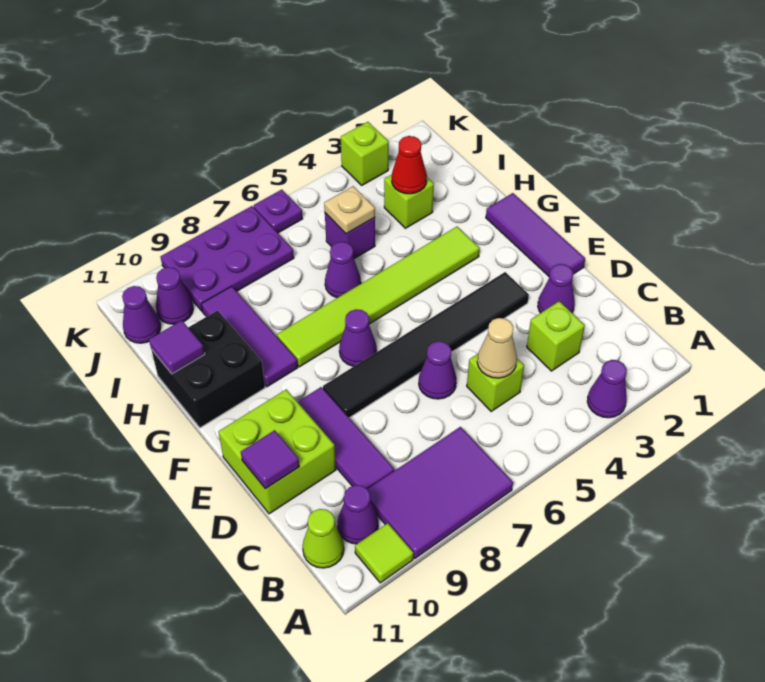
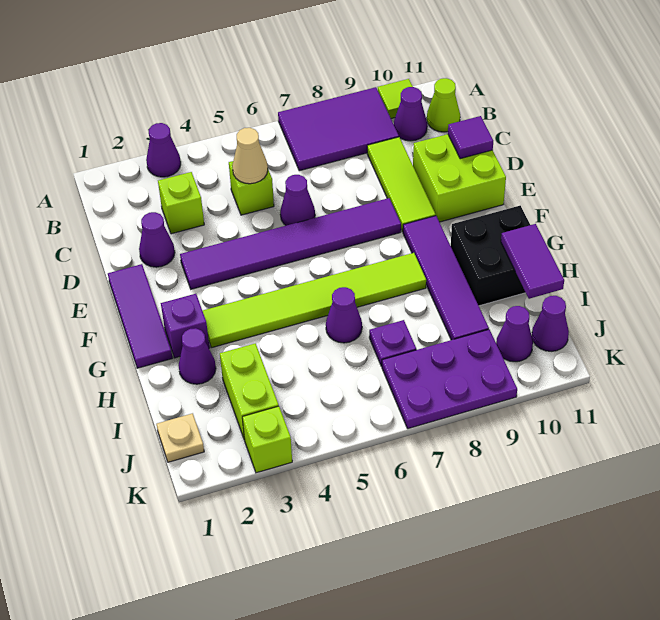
purple tile C9:E9 level 1 -> lime tile C9:E9 level 1
black tile E3:E8 level 1 -> purple tile E3:E8 level 1
purple cone F7 level 1 -> purple cone H2 level 1
purple tile G9:I9 level 1 -> purple tile F9:I9 level 1
purple tile H11 level 2 -> purple tile H11:I11 level 2
lime brick I3 level 1 -> lime brick I3:J3 level 1
red cone I3 level 2 -> none
purple brick I5 level 1 -> purple brick G2 level 1
tan plate I5 level 2 -> tan plate J1 level 1
purple plate K6 level 1 -> purple plate I7 level 1

